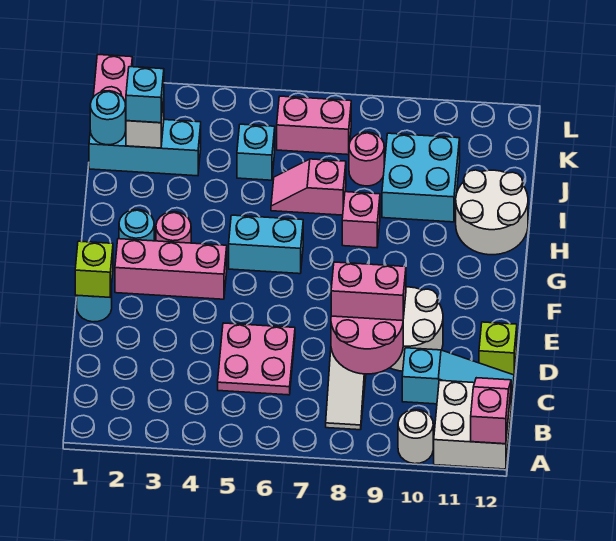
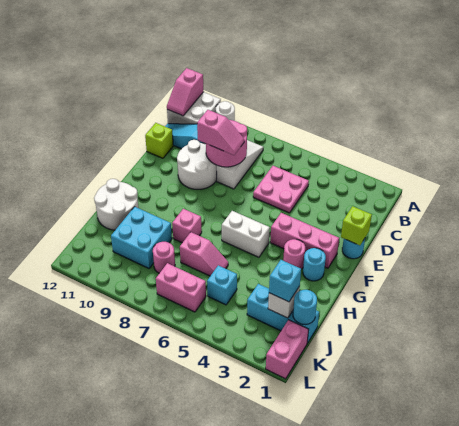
pink brick D8:D9 level 3 -> pink slope D8:D9 level 3 top 9
cyan brick G5:G6 level 1 -> white brick G5:G6 level 1

